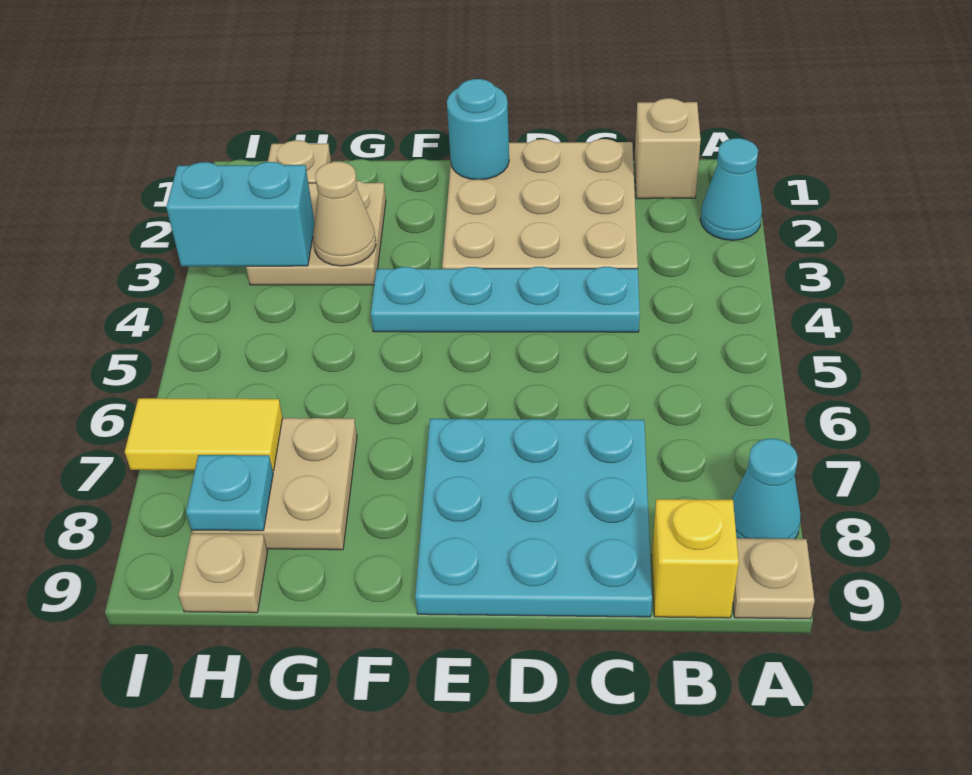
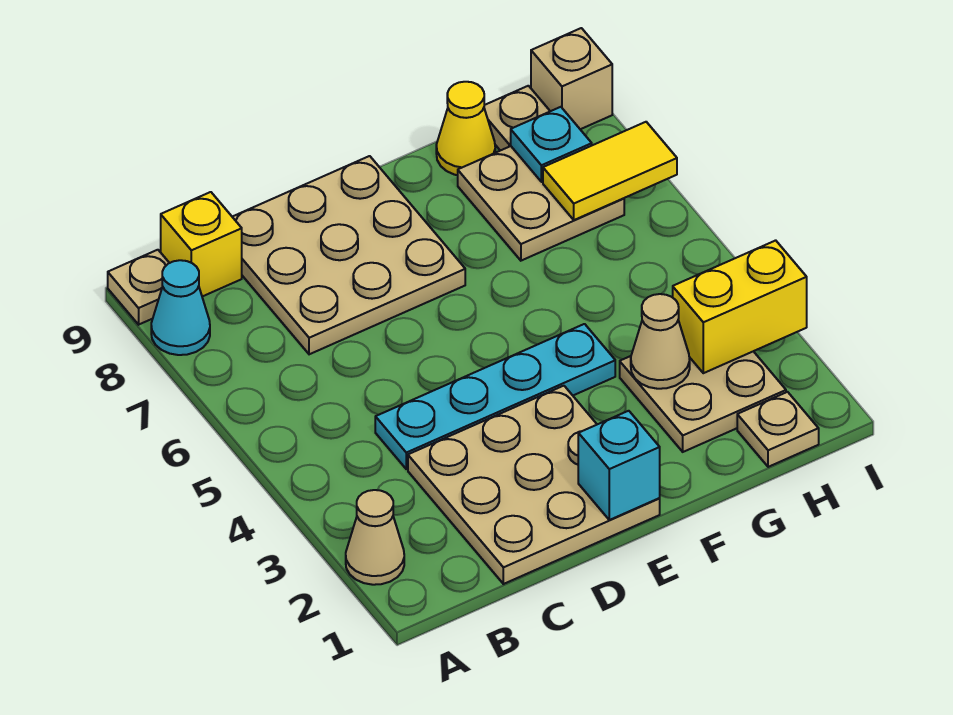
cyan cone A2 level 1 -> tan cone A2 level 1
tan brick B1 level 1 -> tan brick I9 level 1
cyan plate C7:E9 level 1 -> tan plate C7:E9 level 1
cyan round brick E1 level 2 -> cyan brick E1 level 2
none -> yellow cone G9 level 1
cyan brick H3:I3 level 2 -> yellow brick H3:I3 level 2

